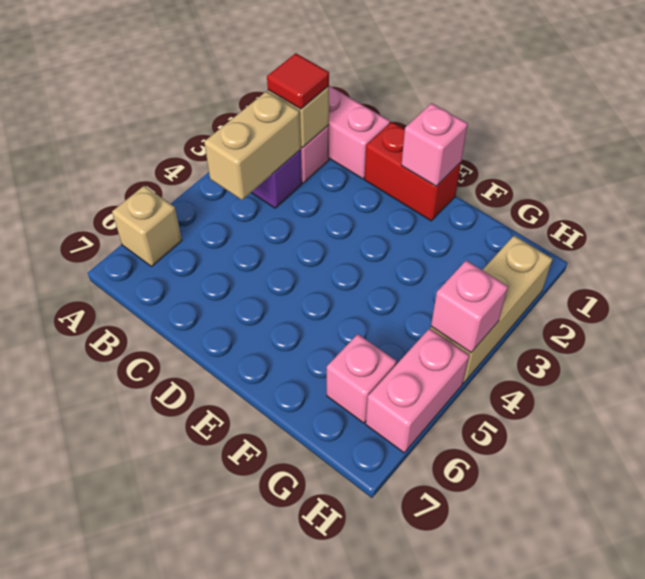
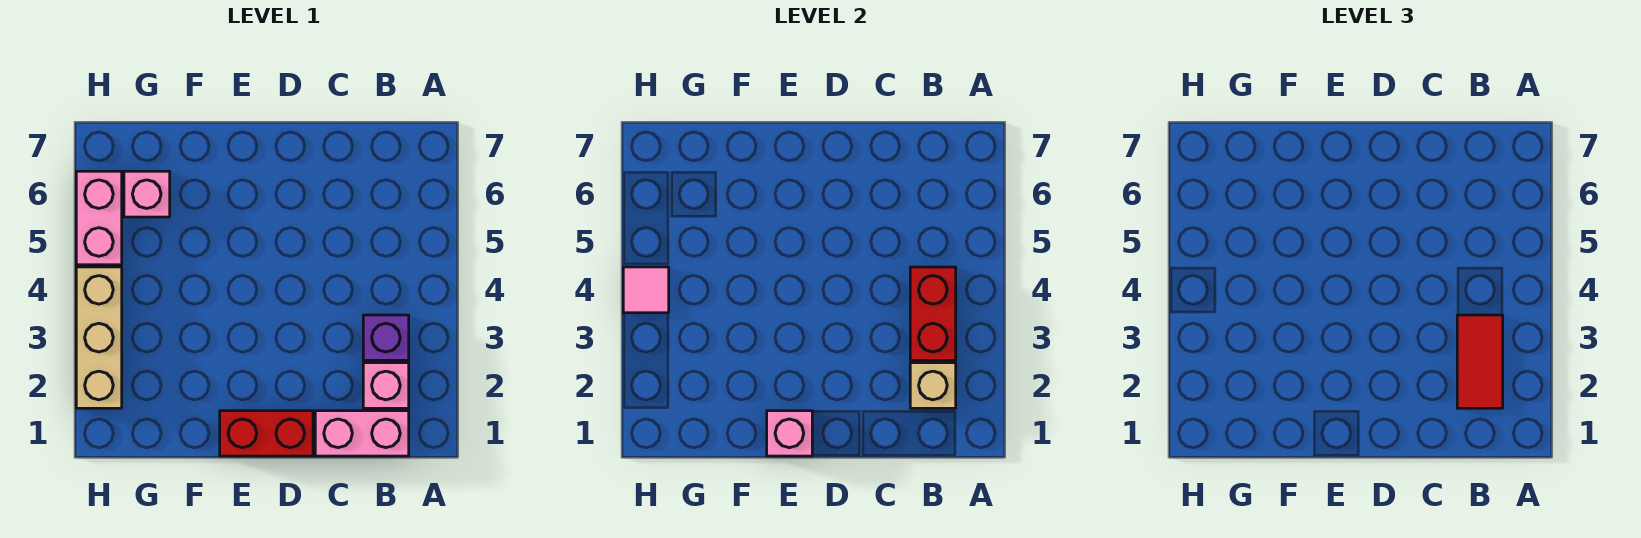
tan brick A6 level 1 -> none
red tile B2 level 3 -> red tile B2:B3 level 3
tan brick B3:B4 level 2 -> red brick B3:B4 level 2
pink brick H4 level 2 -> pink tile H4 level 2

